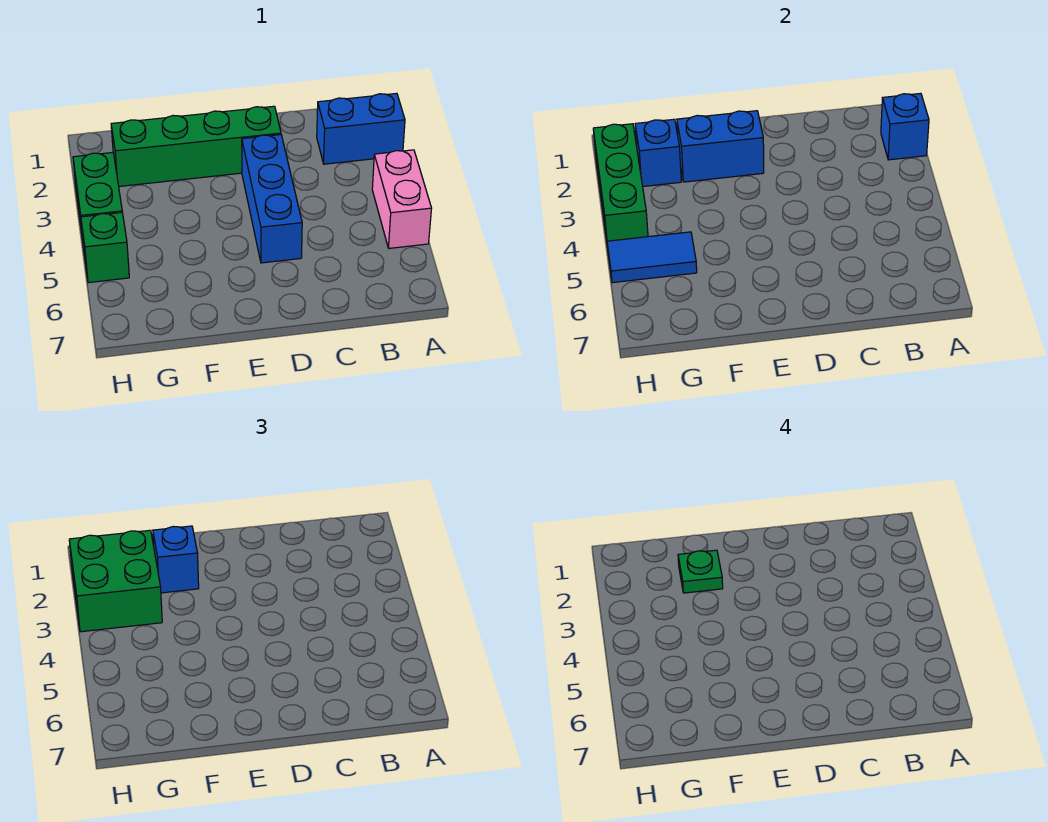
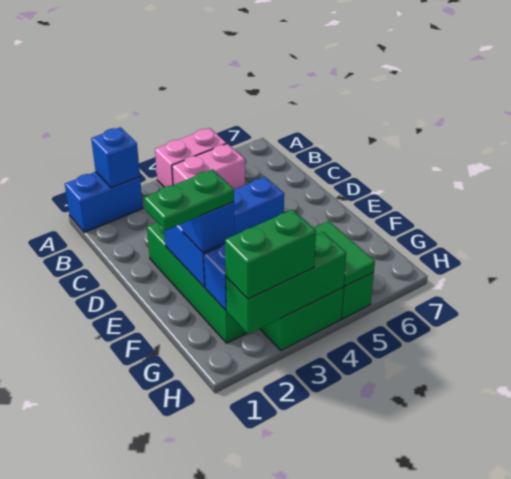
blue brick A2:B2 level 1 -> blue brick A1:A2 level 1
none -> pink brick B4:B5 level 1
green plate F2 level 4 -> green plate F1:F2 level 4
green brick G2:H3 level 3 -> green brick H2:H3 level 3
blue tile G5:H5 level 2 -> green tile G5:H5 level 2

